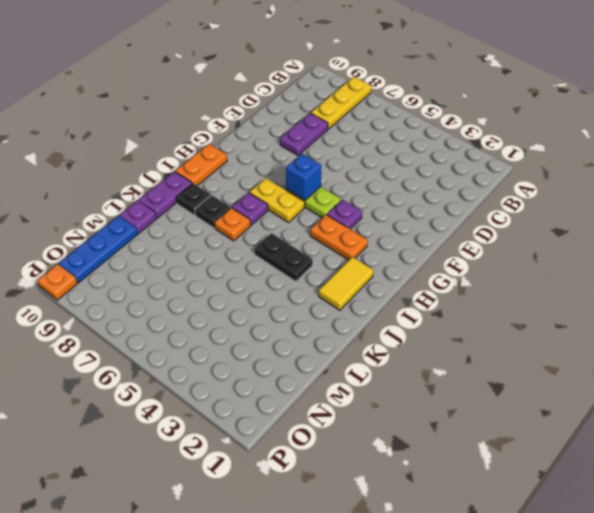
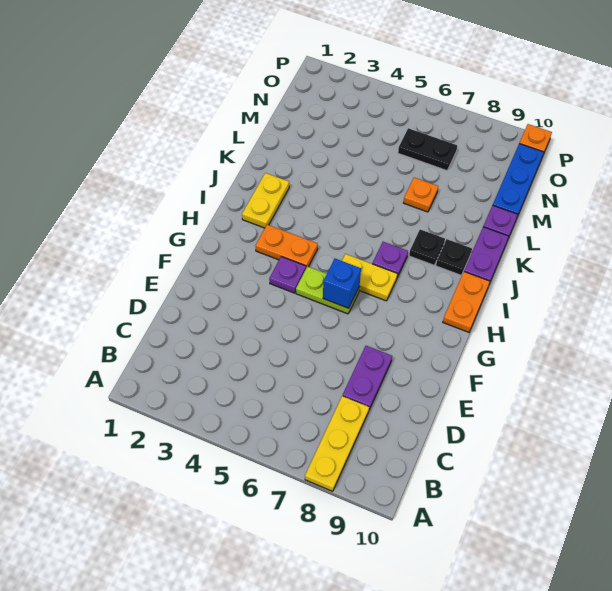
yellow tile I2:J2 level 1 -> yellow plate I2:J2 level 1
black plate J4:J5 level 1 -> black plate N6:N7 level 1
orange plate J7 level 1 -> orange plate L7 level 1

